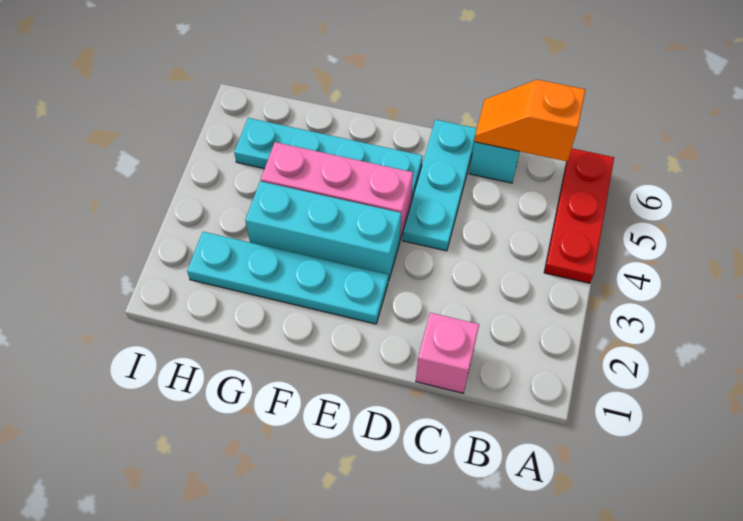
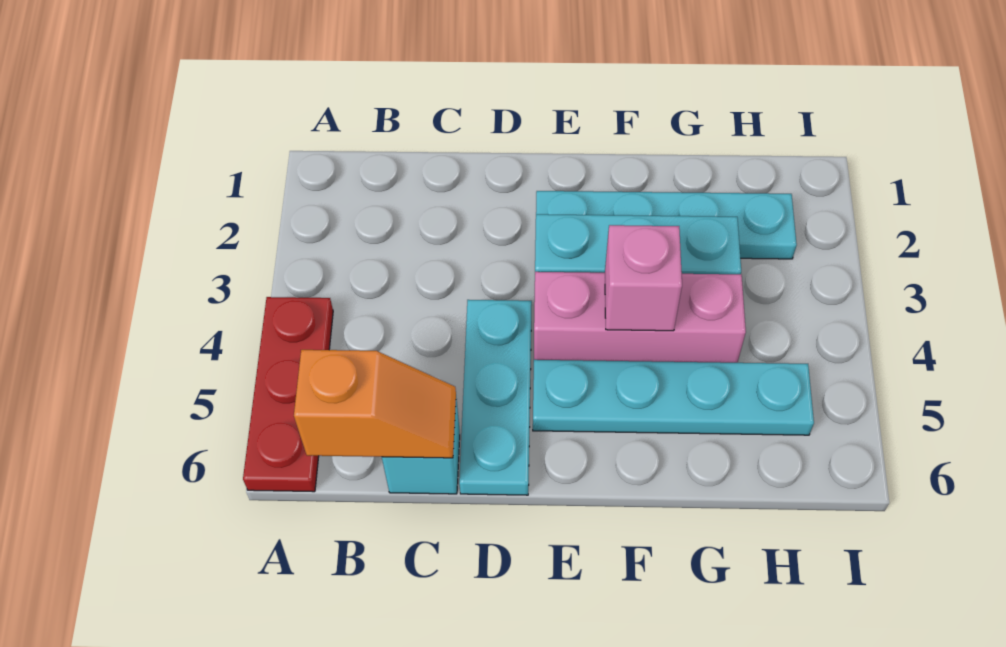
pink brick C1 level 1 -> pink brick F4 level 2

